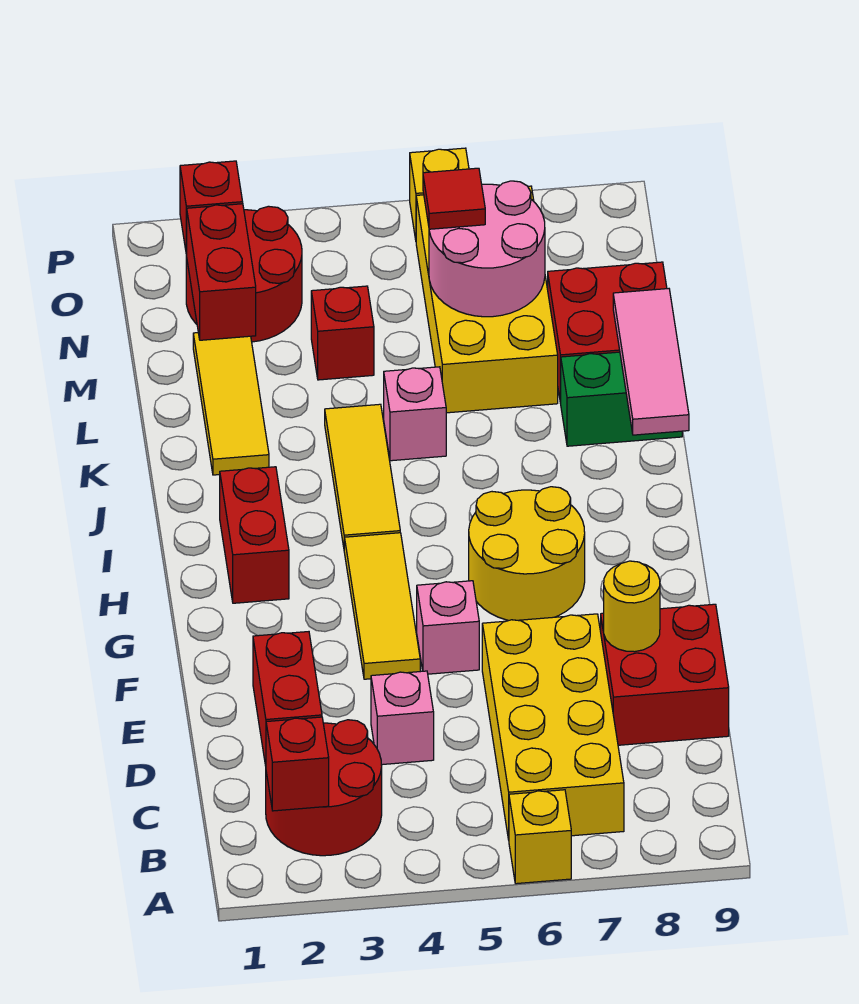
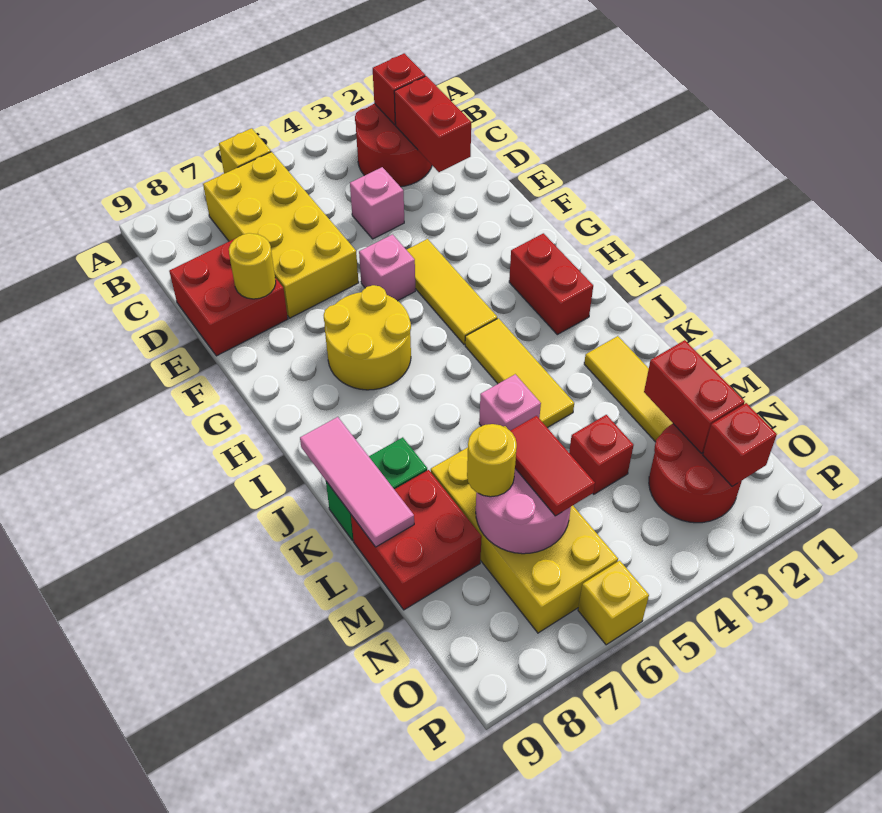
none -> yellow round brick M7 level 3
red tile N6 level 3 -> red tile M6:N6 level 3

